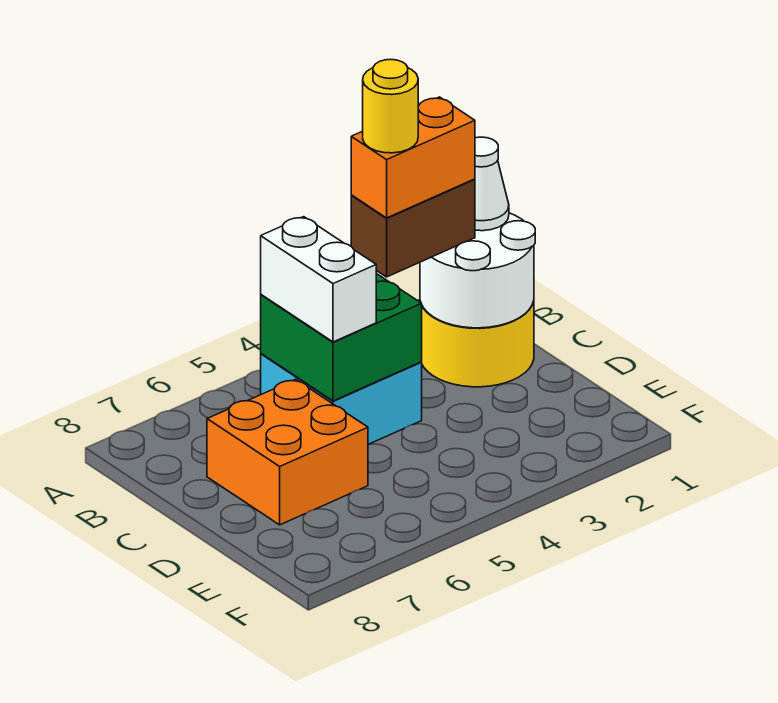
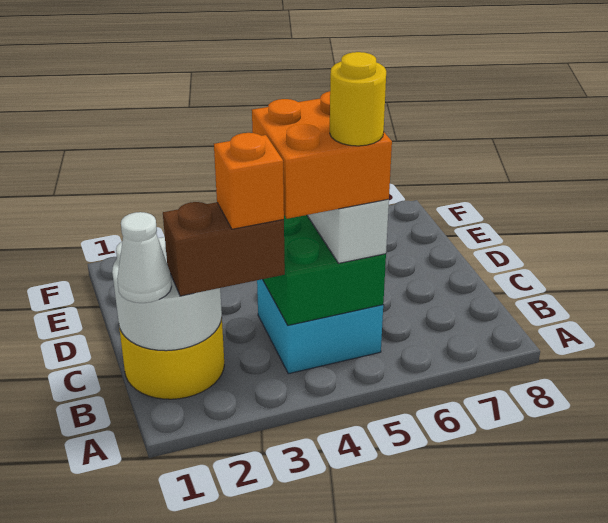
orange brick B2:B3 level 4 -> orange brick B3 level 4
yellow round brick B3 level 5 -> yellow round brick B5 level 5
orange brick C6:D7 level 1 -> orange brick B4:C5 level 4

